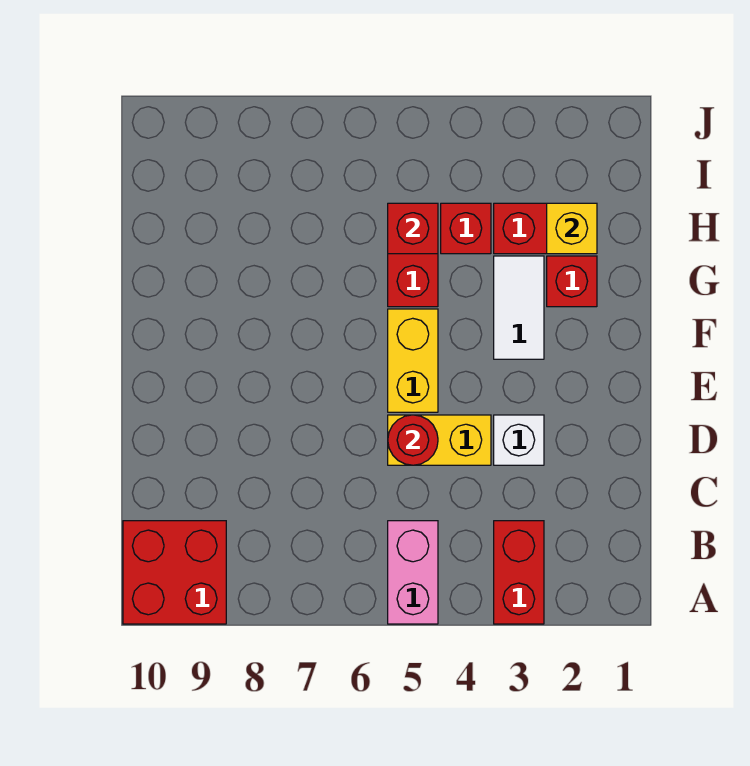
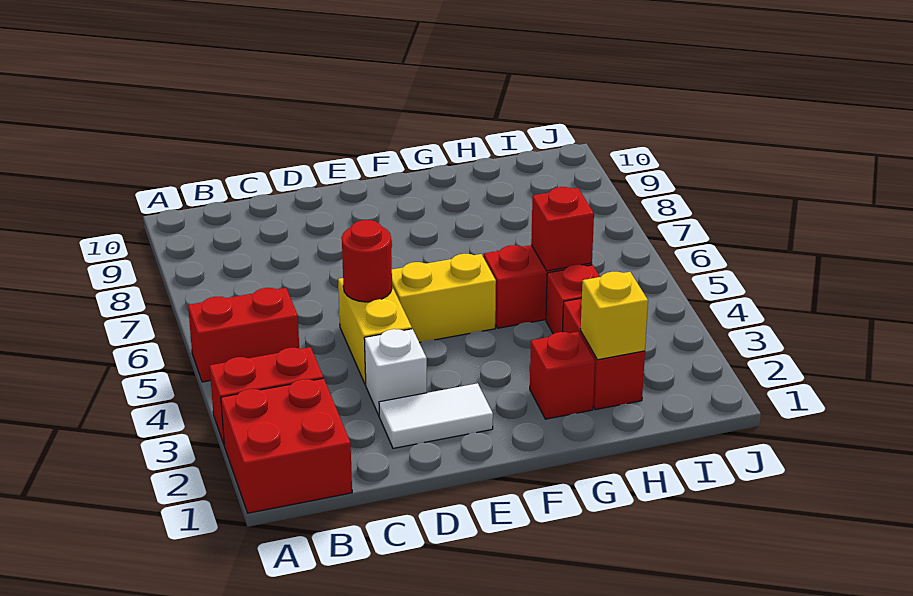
pink brick A5:B5 level 1 -> red brick A5:B5 level 1
red brick A9:B10 level 1 -> red brick A1:B2 level 1
white tile F3:G3 level 1 -> white tile D2:E2 level 1

